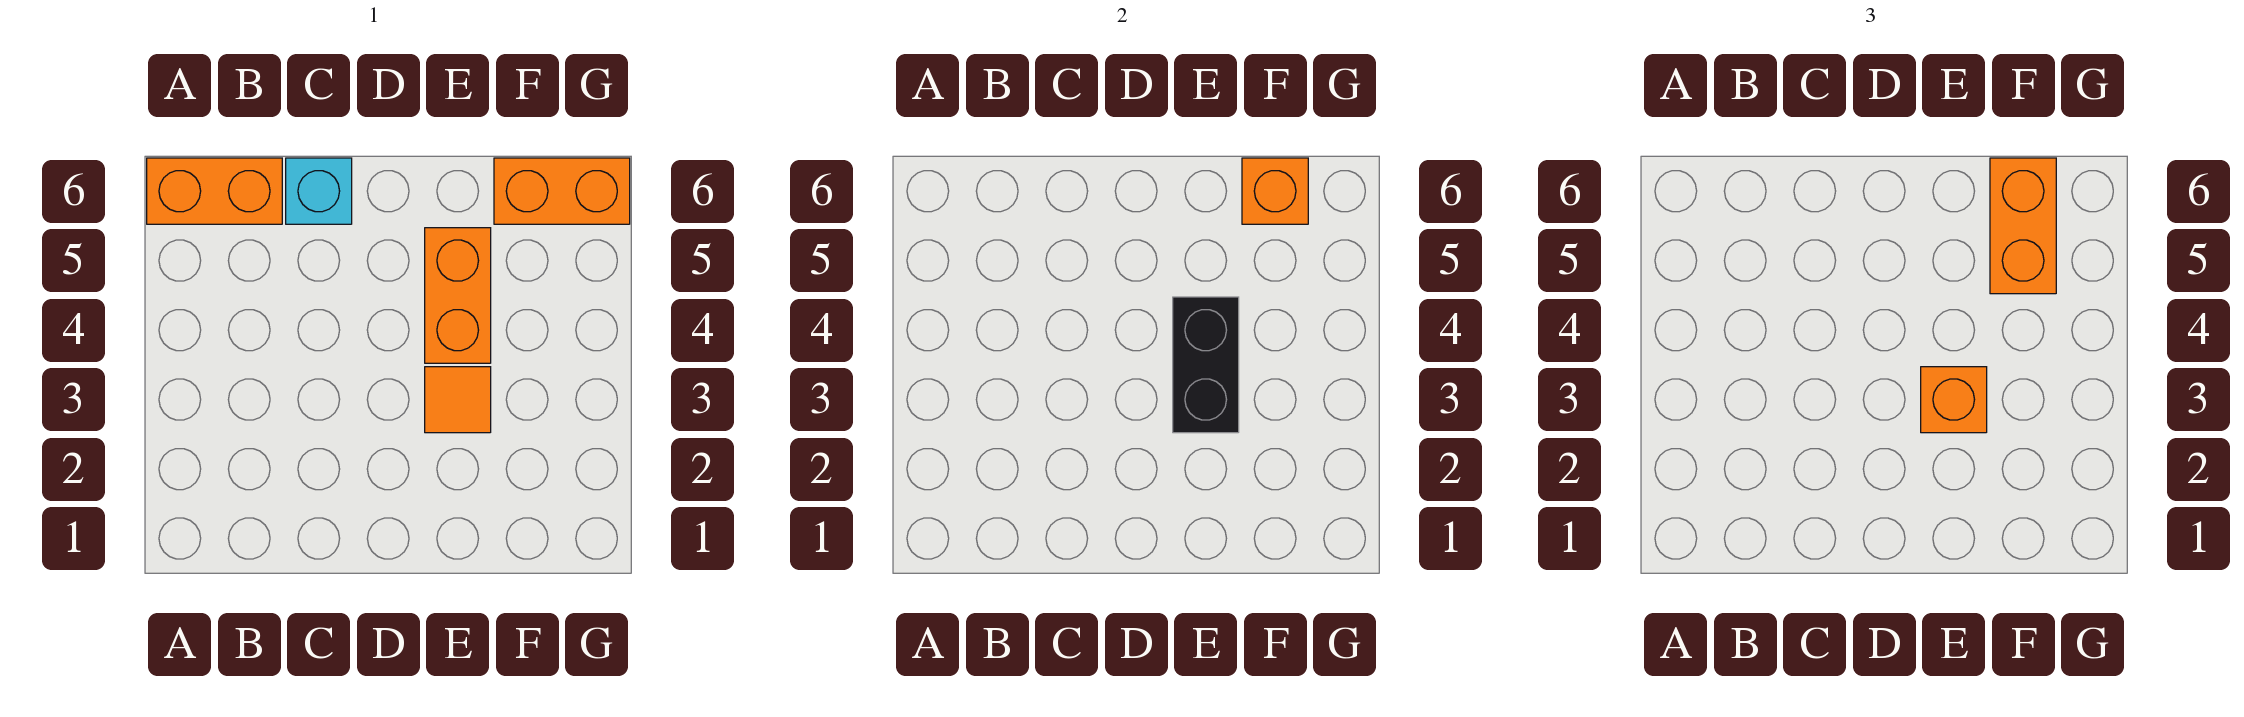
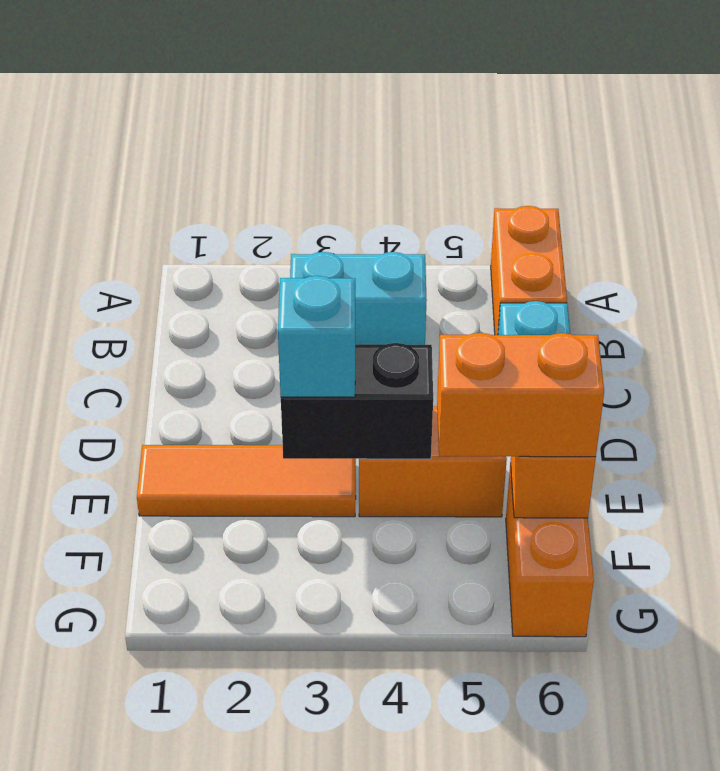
none -> cyan brick B3:B4 level 1
orange tile E3 level 1 -> orange tile E1:E3 level 1
orange brick E3 level 3 -> cyan brick E3 level 3

